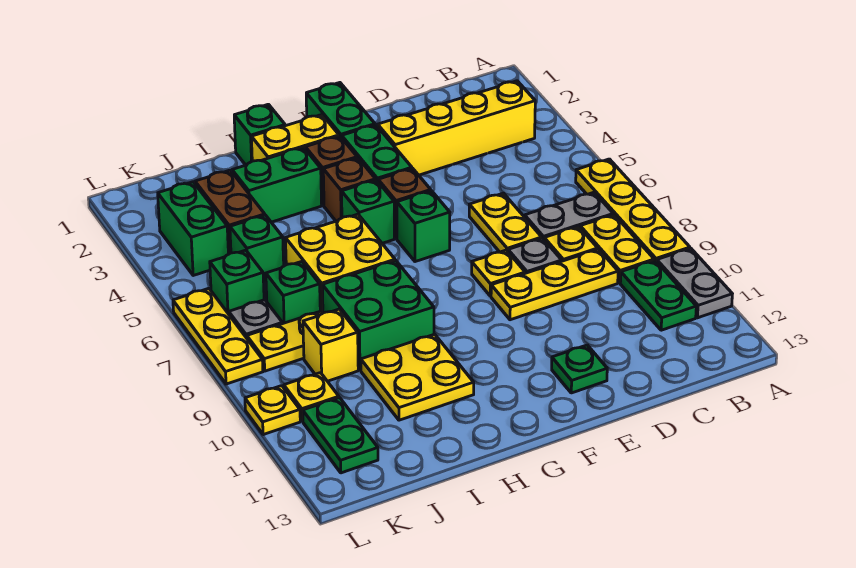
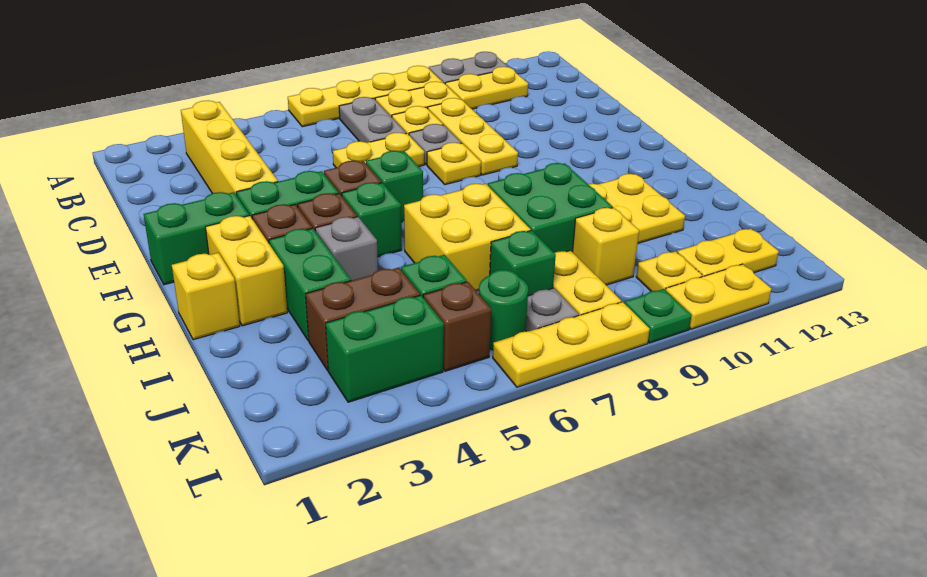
green plate B10:B11 level 1 -> yellow plate B10:B11 level 1
green plate E12 level 1 -> green plate L9 level 1
green brick H1 level 1 -> yellow brick H1 level 1
none -> grey brick H4 level 1
none -> brown brick K5 level 1
green brick K6 level 1 -> green round brick K6 level 1
green plate K11:K12 level 1 -> yellow plate K11:K12 level 1
yellow plate L10 level 1 -> yellow plate L10:L11 level 1

